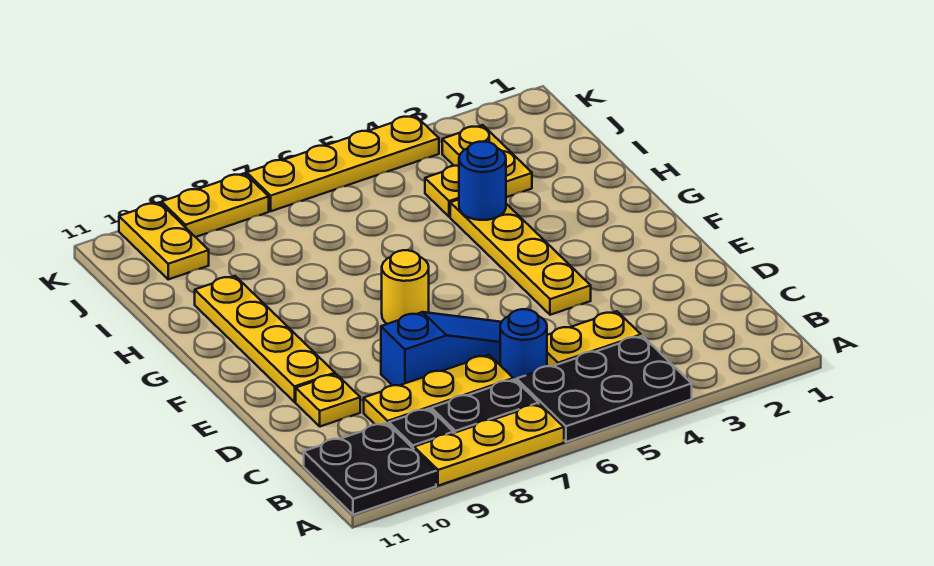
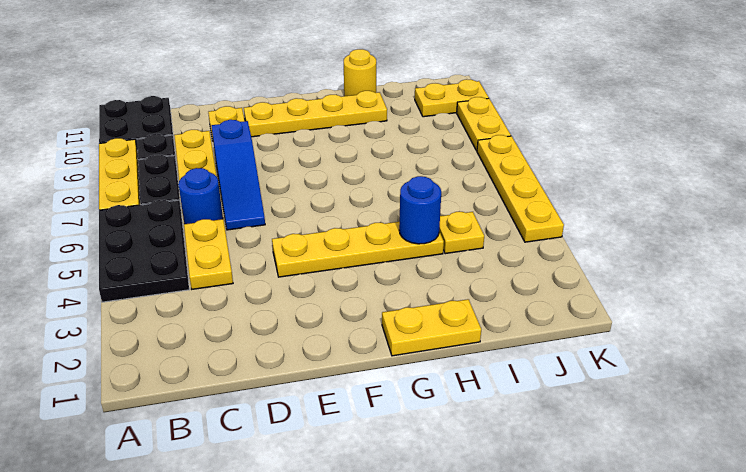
yellow round brick F7 level 1 -> yellow round brick H11 level 1
yellow plate I3:J3 level 1 -> yellow plate G1:H1 level 1

